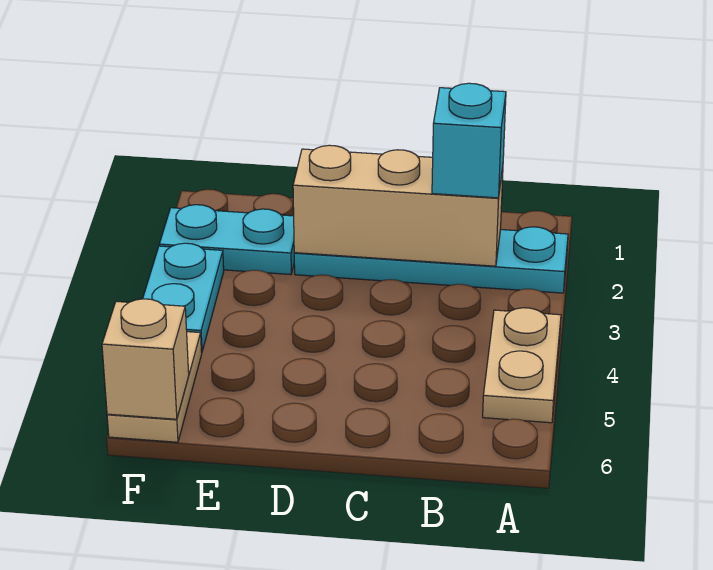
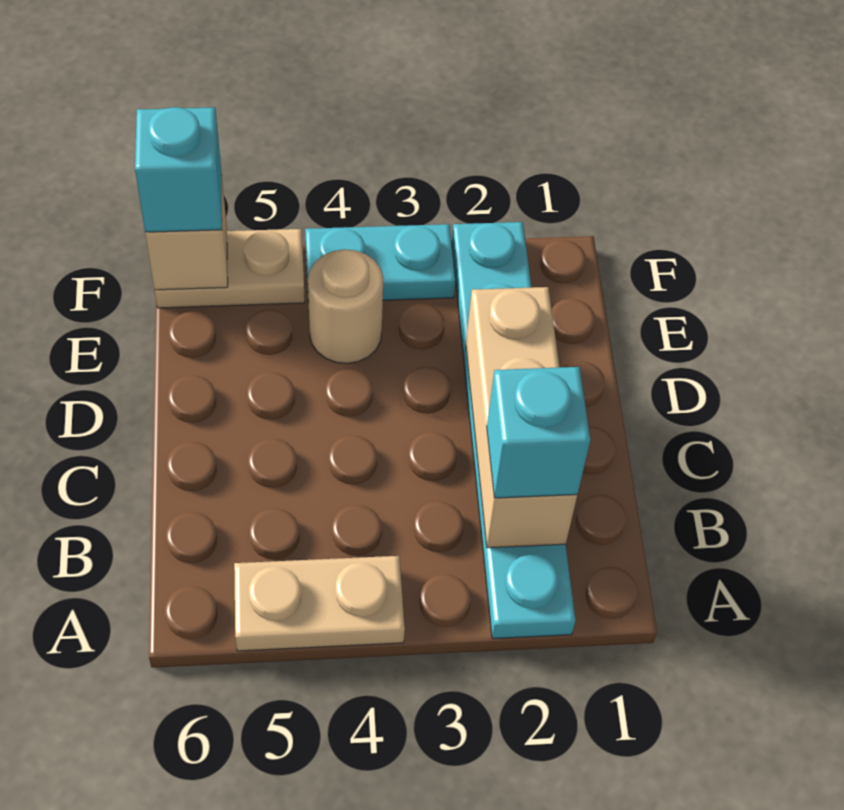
none -> tan round brick E4 level 1
none -> cyan brick F6 level 3

